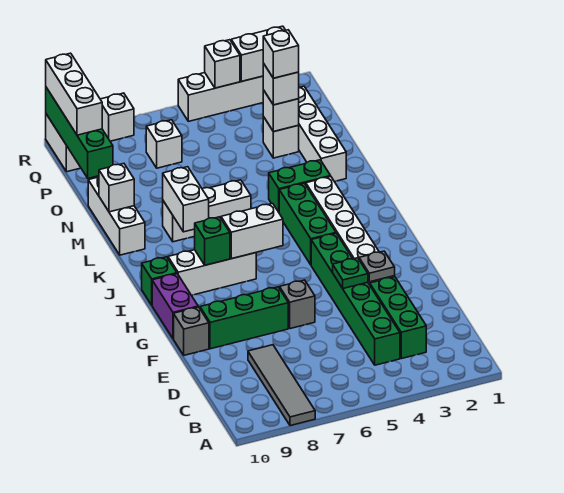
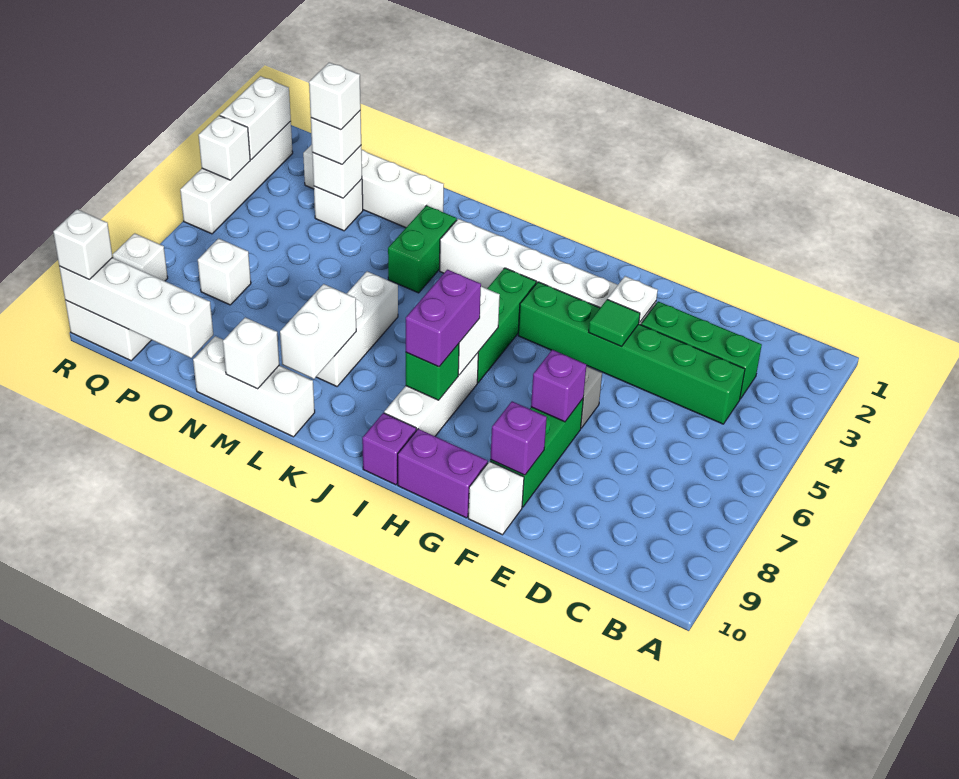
grey tile A8:D8 level 1 -> none
grey plate F3 level 2 -> white plate F3 level 2
green plate F4 level 2 -> green tile F4 level 2
none -> purple brick F7 level 2
none -> purple brick F9 level 2
grey brick F10 level 1 -> white brick F10 level 1
green brick I4:K4 level 1 -> green brick I4:I6 level 1
none -> purple brick I7:I8 level 3
green brick I10 level 1 -> purple brick I10 level 1
white brick K8:L8 level 2 -> white brick L8:L9 level 2
green brick O10:R10 level 2 -> white brick O10:R10 level 2
white brick P10:R10 level 3 -> white brick R10 level 3

